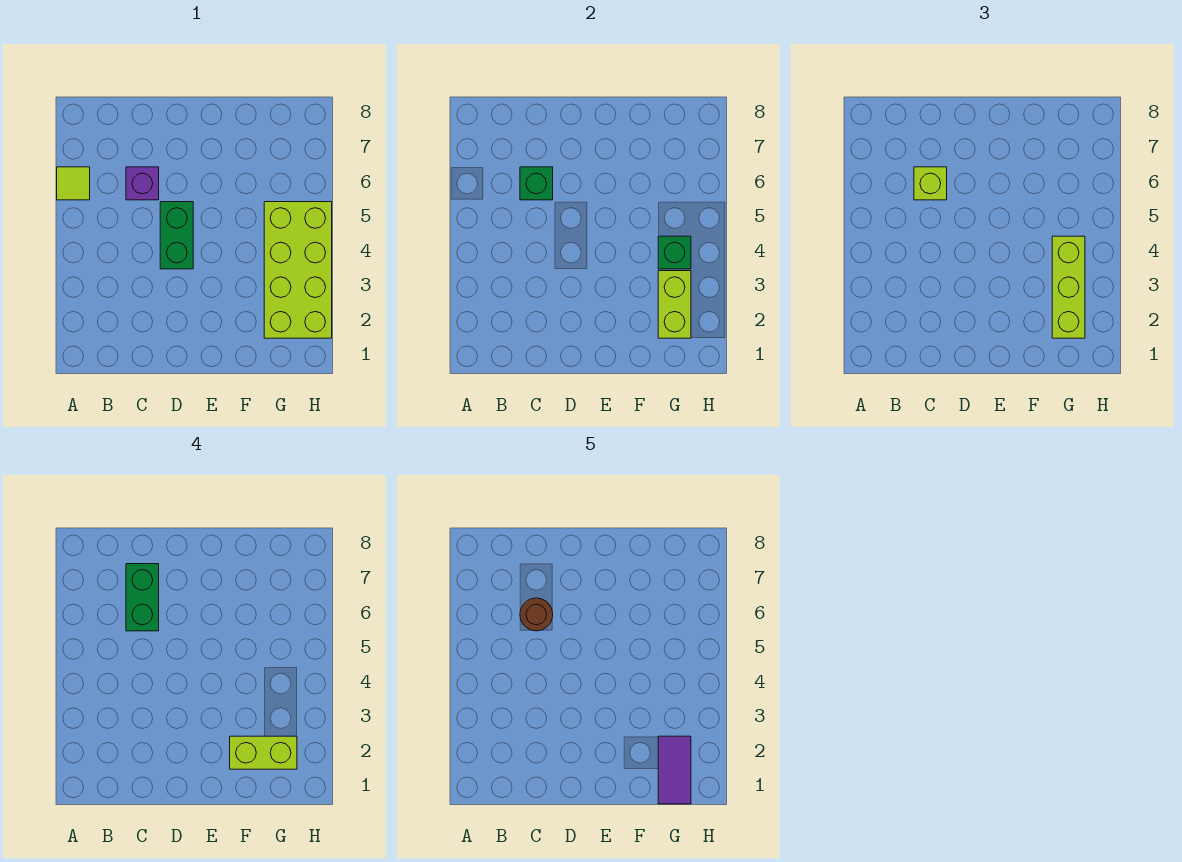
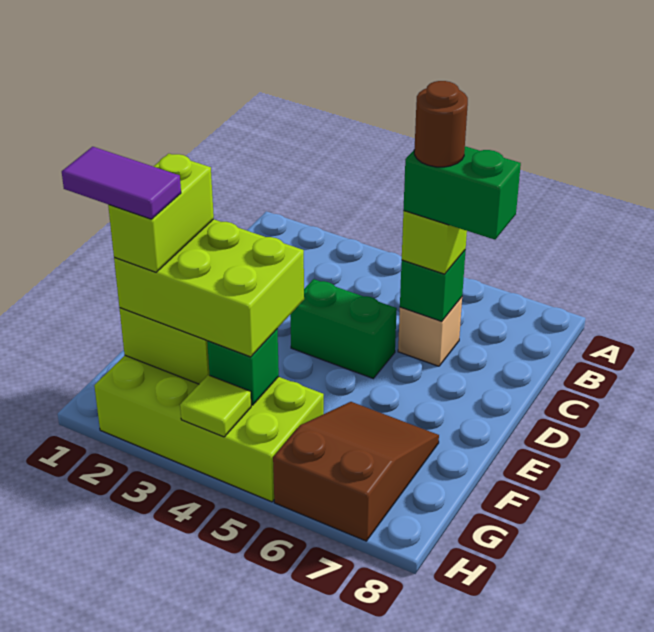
lime tile A6 level 1 -> lime tile H4 level 2
purple brick C6 level 1 -> tan brick C6 level 1
none -> brown slope F6:H7 level 1 top H
lime brick G2:G4 level 3 -> lime brick F2:G4 level 3

